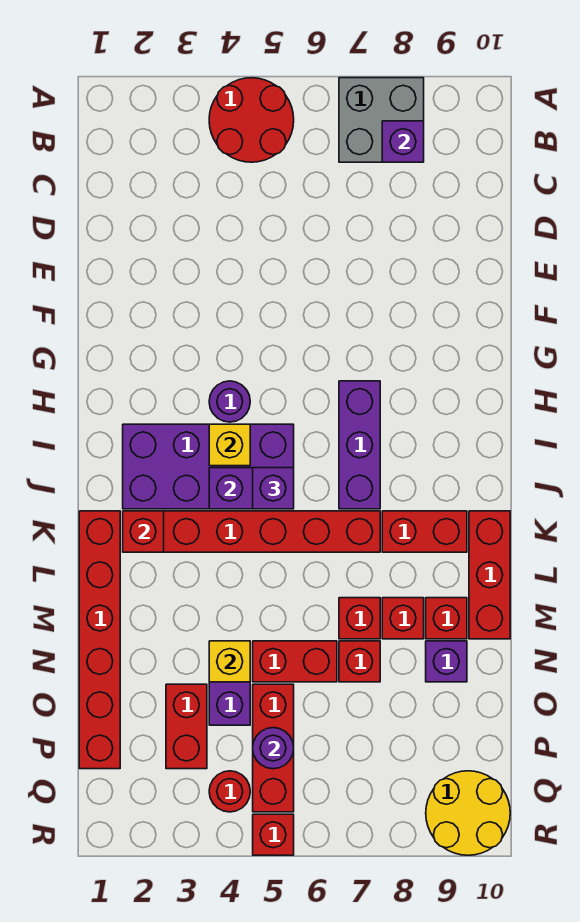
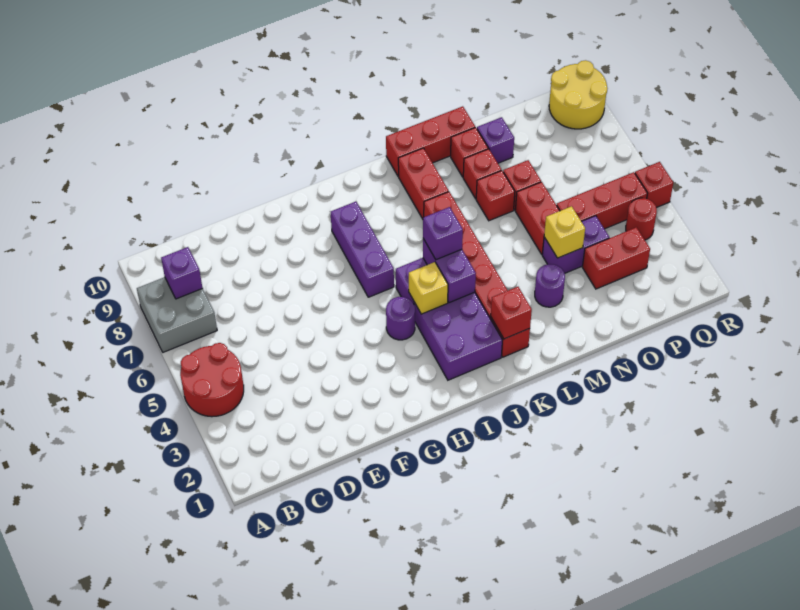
purple brick H7:J7 level 1 -> purple brick H6:H8 level 1
red brick K1:P1 level 1 -> none
purple round brick P5 level 2 -> purple round brick M3 level 1

